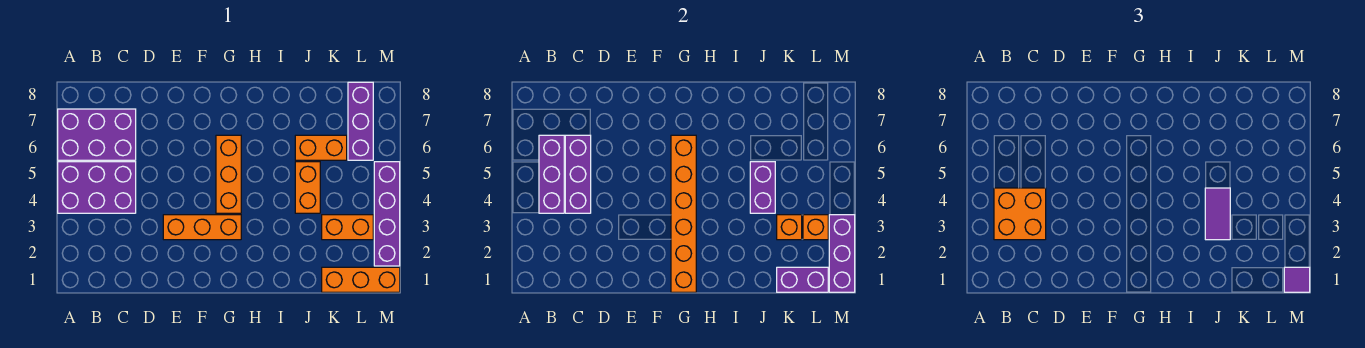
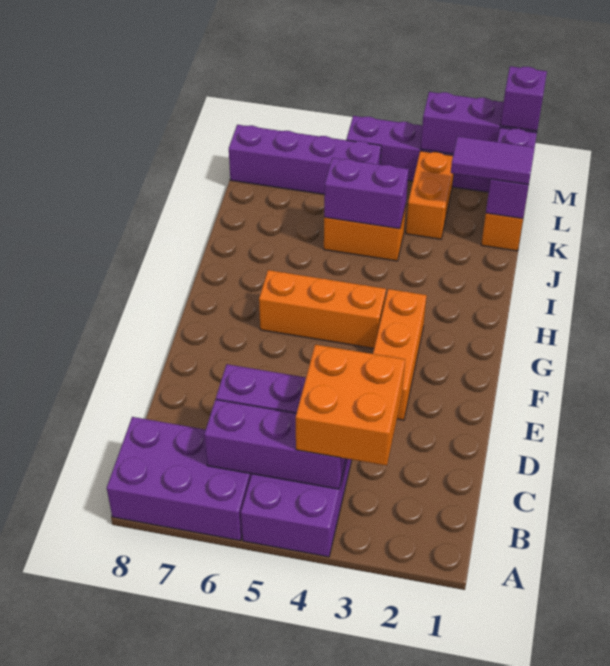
purple brick A6:C7 level 1 -> purple brick A6:B8 level 1
orange brick G1:G6 level 2 -> none
purple tile J3:J4 level 3 -> purple tile K1:K2 level 3
orange brick J6:K6 level 1 -> none
orange brick K3 level 2 -> none
orange brick L3 level 2 -> none
purple brick L6:L8 level 1 -> purple brick L5:L8 level 1
purple tile M1 level 3 -> purple brick M1 level 3

